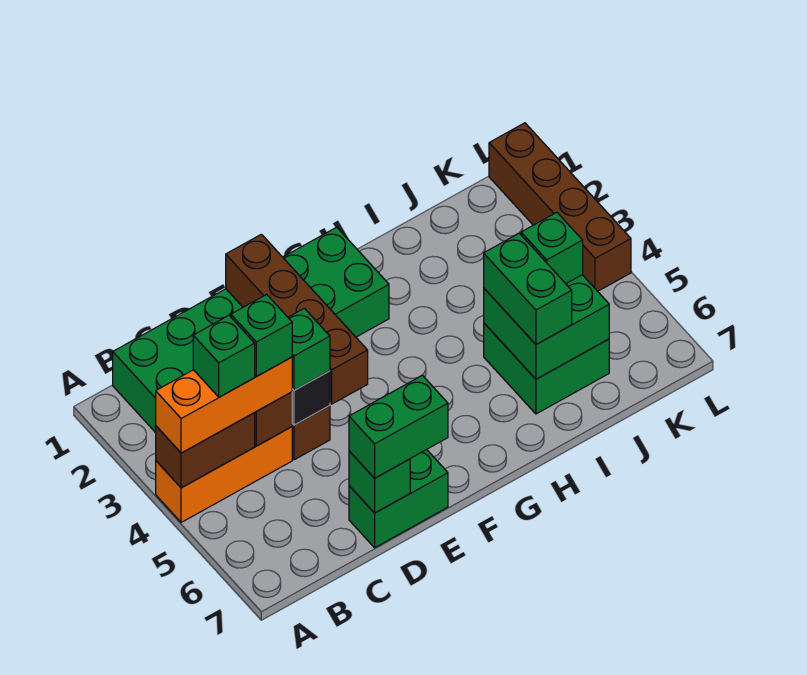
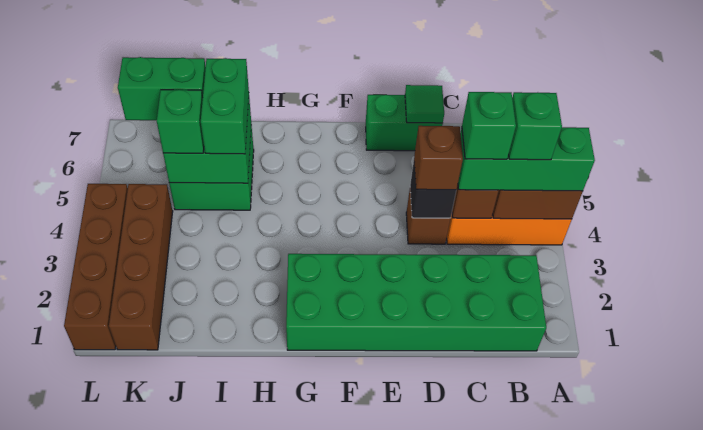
orange brick A4:C4 level 3 -> green brick A4:C4 level 3
green brick D4 level 3 -> brown brick D4 level 3
green brick D7 level 2 -> green tile D7 level 2
green brick D7:E7 level 3 -> green brick J6:K6 level 3
brown brick E1:E4 level 2 -> brown brick K1:K4 level 1

